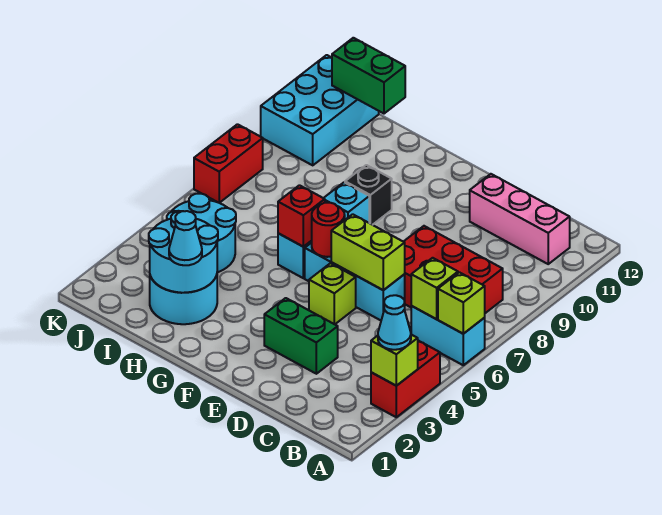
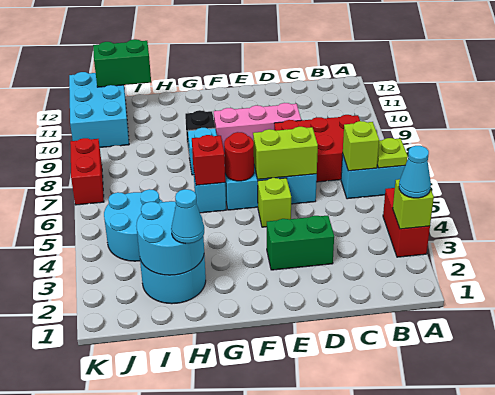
lime brick A6 level 2 -> lime plate A6 level 2
pink brick B11:D11 level 1 -> pink brick D9:F9 level 1

